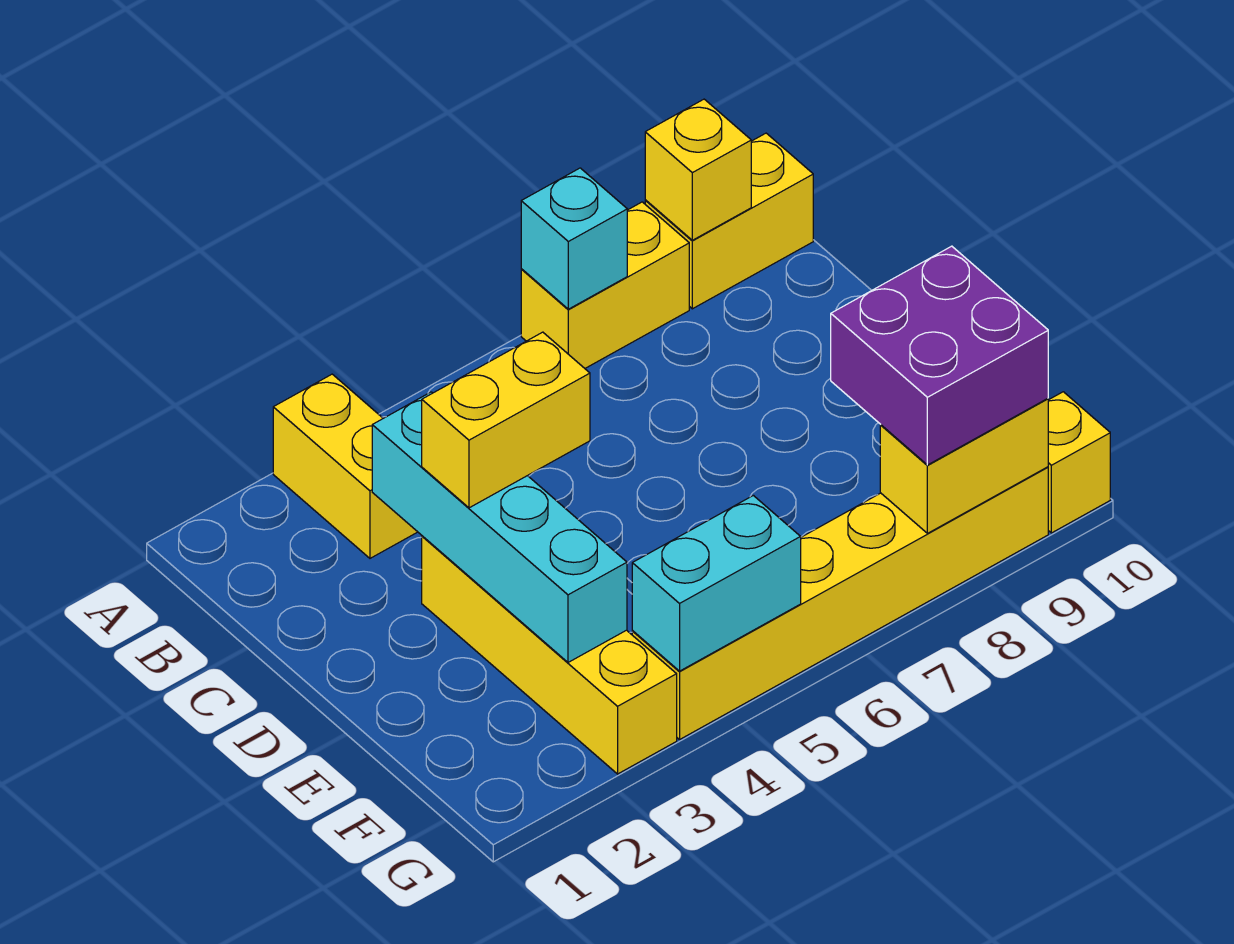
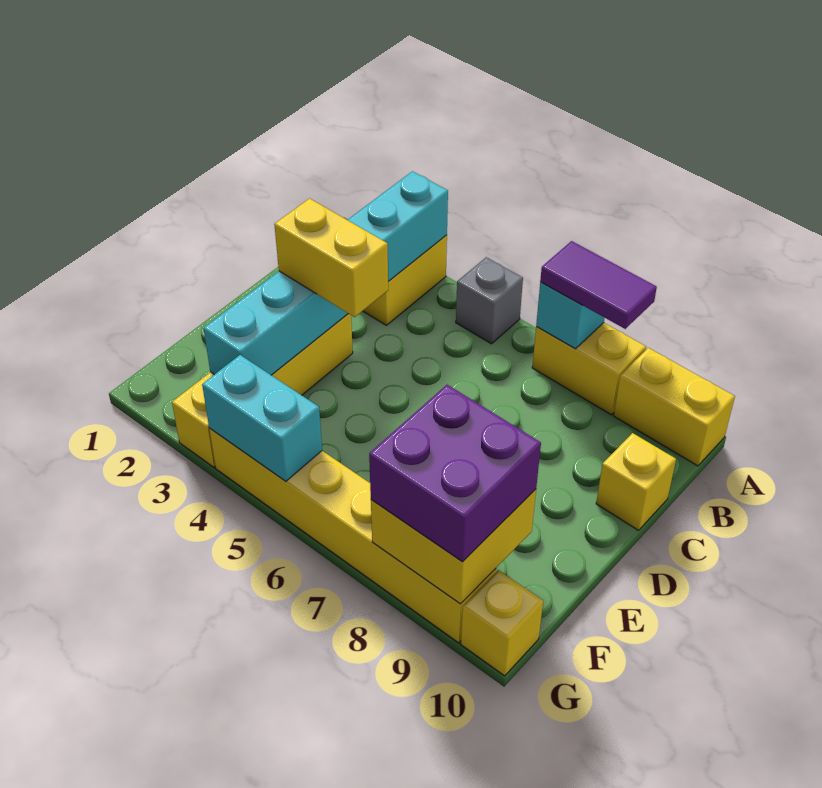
none -> grey brick A5 level 1
none -> purple tile A7:A8 level 3
yellow brick A9 level 2 -> yellow brick C10 level 1
cyan brick C3:F3 level 2 -> cyan brick A3:F3 level 2
yellow brick G8:G9 level 2 -> yellow brick F8:G9 level 2

